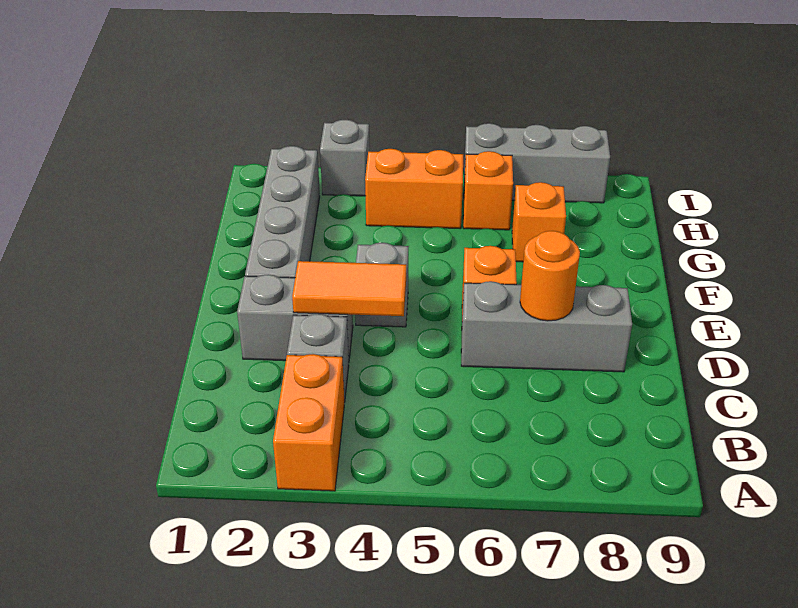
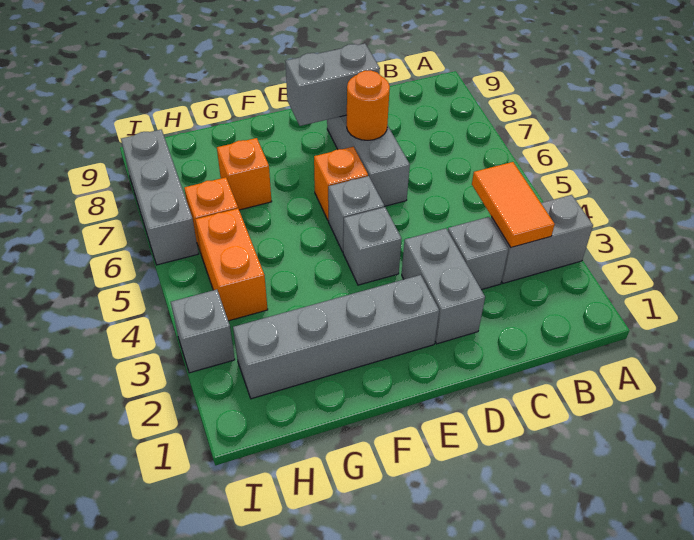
orange brick A3:B3 level 1 -> grey brick A3:B3 level 1
orange tile D3:D4 level 2 -> orange tile B3:B4 level 2
none -> grey brick D8:E8 level 2
none -> grey brick E5 level 1

